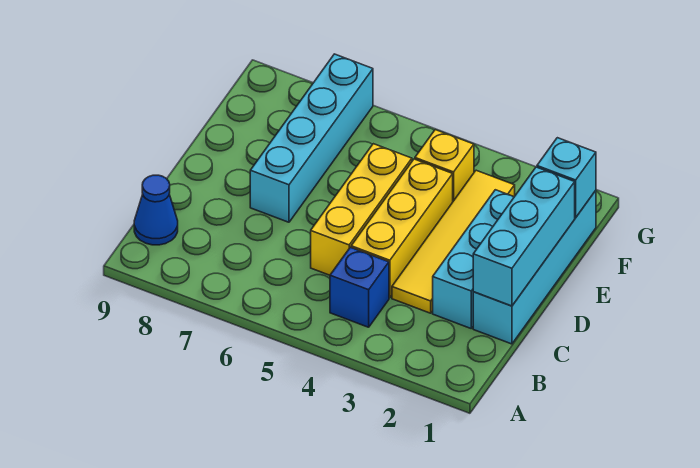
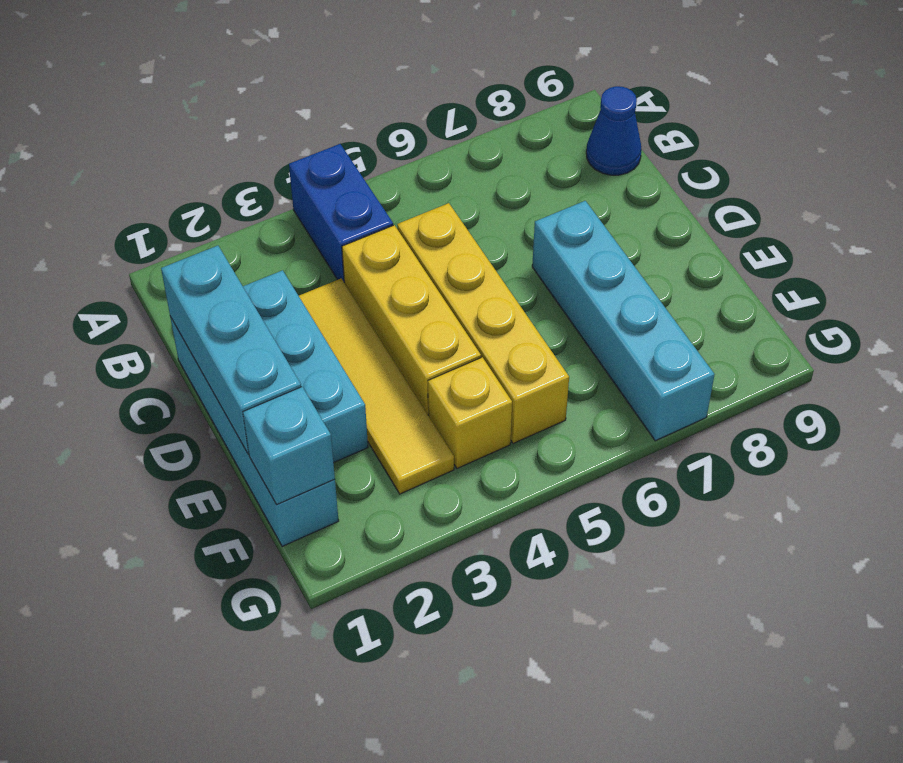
blue brick B4 level 1 -> blue brick A4:B4 level 1
yellow brick C5:E5 level 1 -> yellow brick C5:F5 level 1

